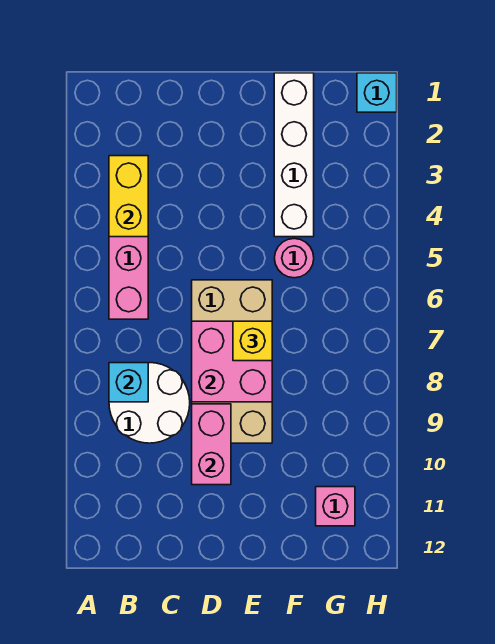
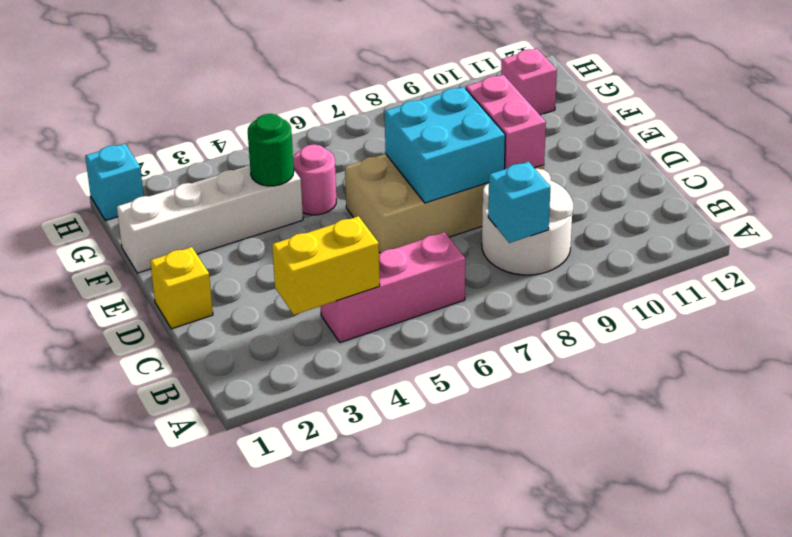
pink brick D7:E8 level 2 -> cyan brick D7:E8 level 2
pink brick D9:D10 level 2 -> pink brick D9:E9 level 2
yellow brick E7 level 3 -> yellow brick D1 level 1
none -> green round brick F4 level 2

